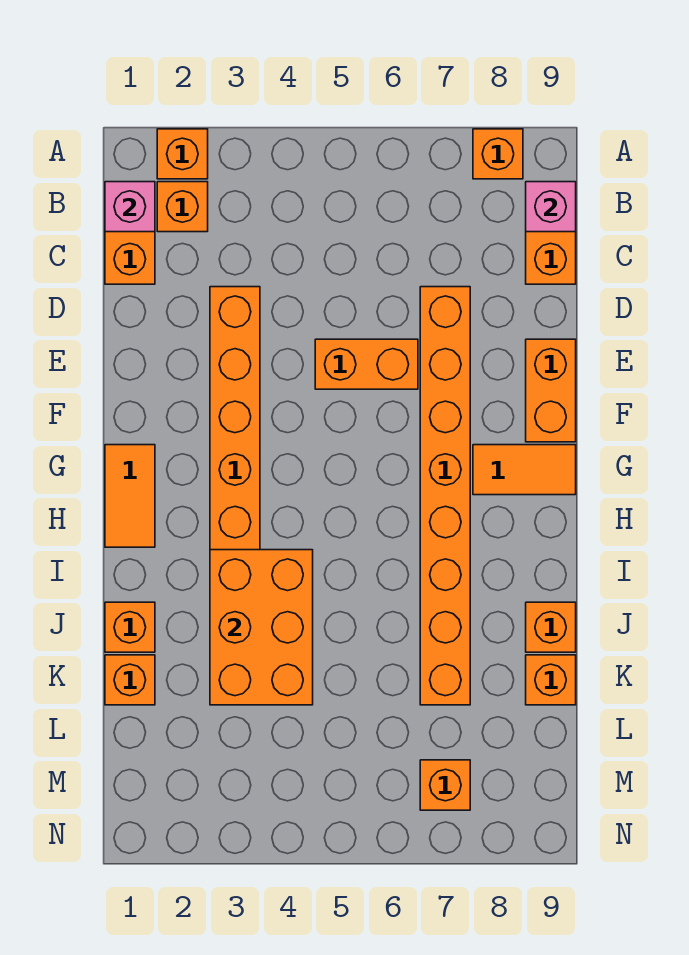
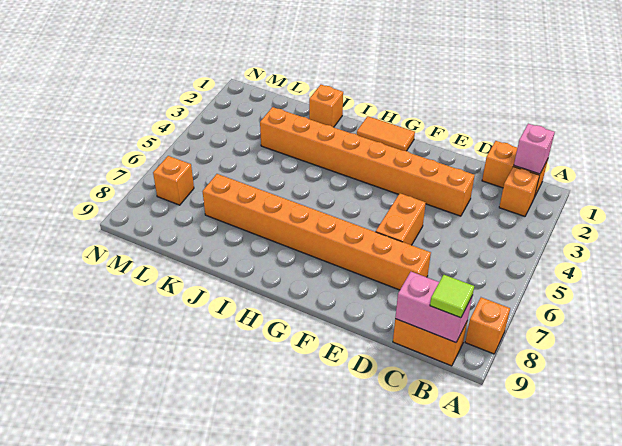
orange brick A2 level 1 -> none
pink brick B9 level 2 -> pink brick B9:C9 level 2
none -> lime tile B9 level 3
orange brick E9:F9 level 1 -> none
orange tile G8:G9 level 1 -> none
orange brick I3:K4 level 2 -> none
orange brick J9 level 1 -> none
orange brick K1 level 1 -> none
orange brick K9 level 1 -> none

